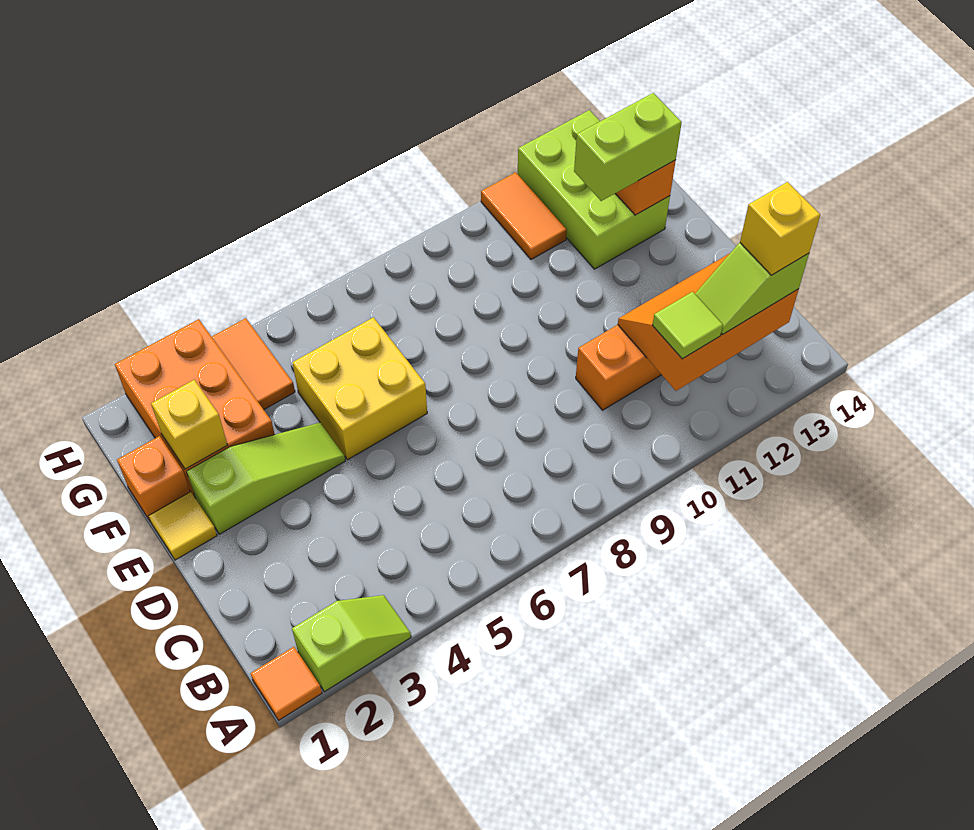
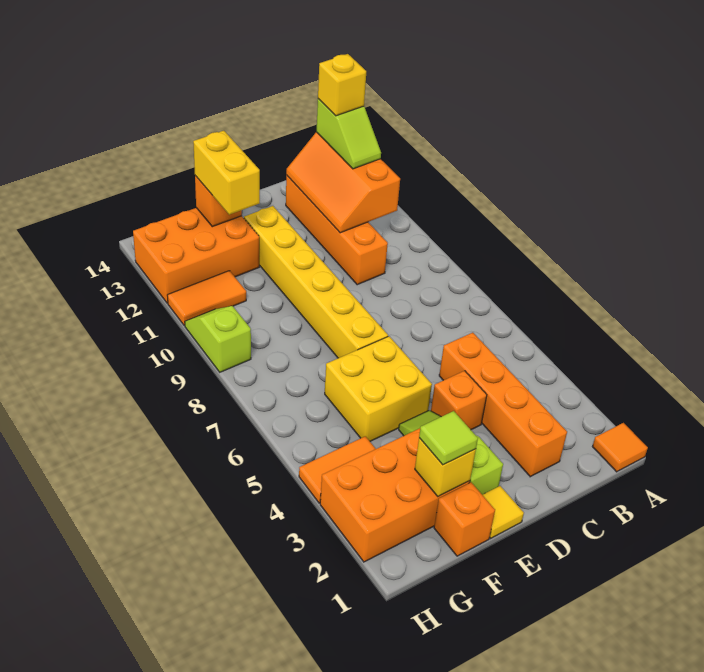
lime slope A2:A3 level 1 top 2 -> lime slope H9:H10 level 1 top 9
lime tile B11 level 3 -> lime tile F2 level 3
none -> orange brick C2:C5 level 1
none -> orange brick D4 level 1
none -> yellow brick E7:E12 level 1
lime brick F12:H13 level 1 -> orange brick F12:H13 level 1
lime brick F12:F13 level 3 -> yellow brick F12:F13 level 3

